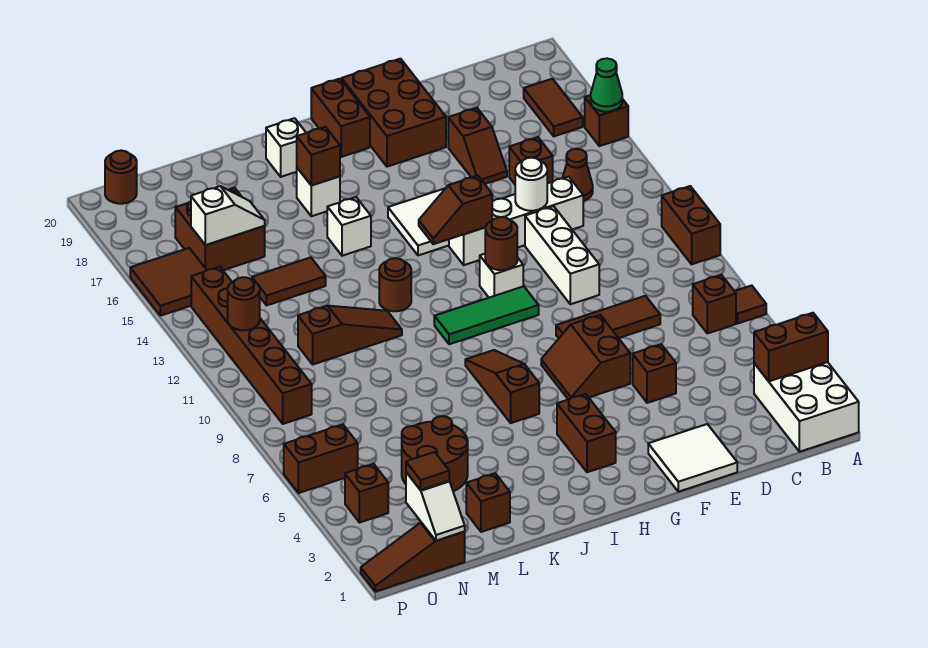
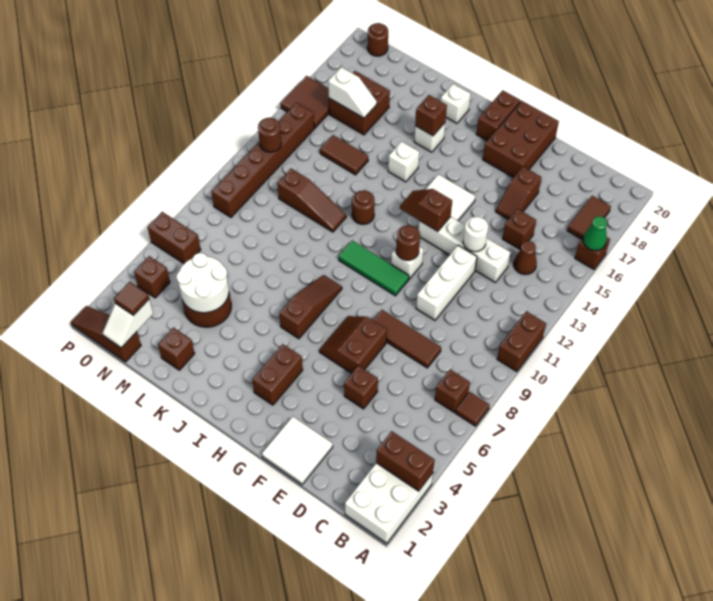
none -> white round brick L4:M5 level 2

